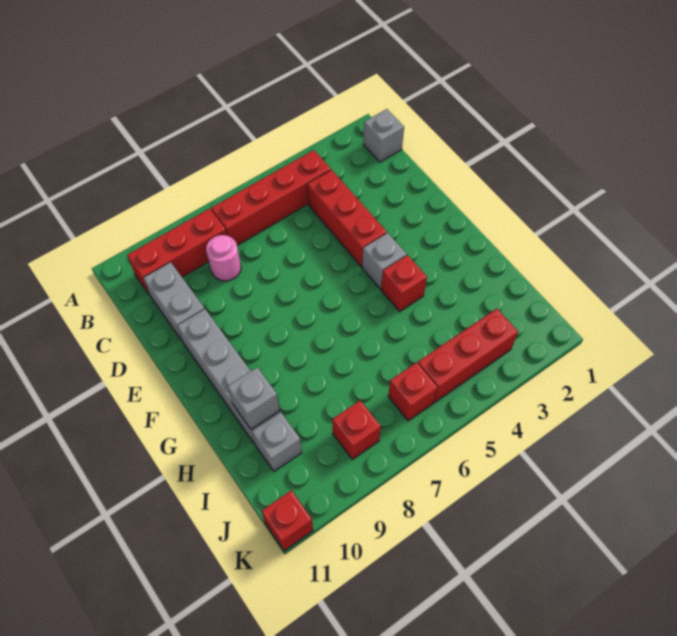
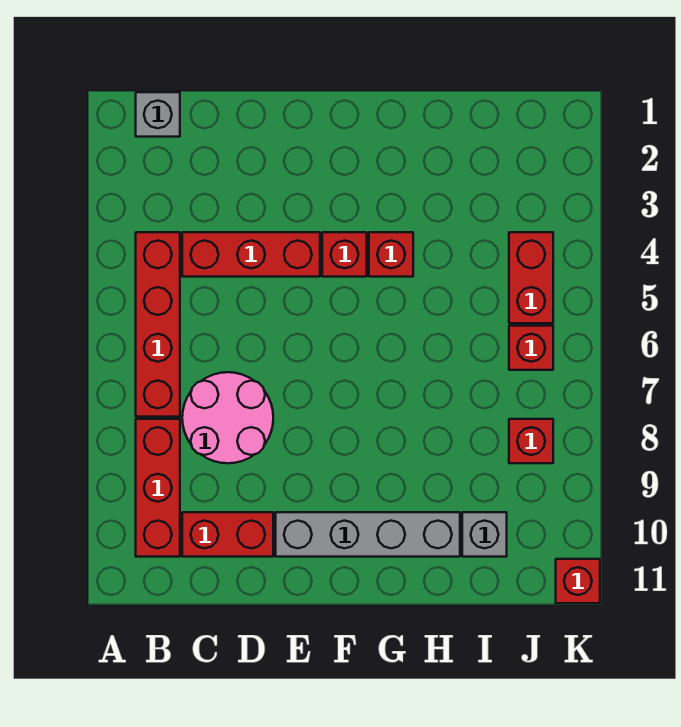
pink round brick C8 level 1 -> pink round brick C7:D8 level 1
grey brick C10:D10 level 1 -> red brick C10:D10 level 1
grey brick F4 level 1 -> red brick F4 level 1
grey brick H10 level 2 -> none
red brick J3:J5 level 1 -> red brick J4:J5 level 1

